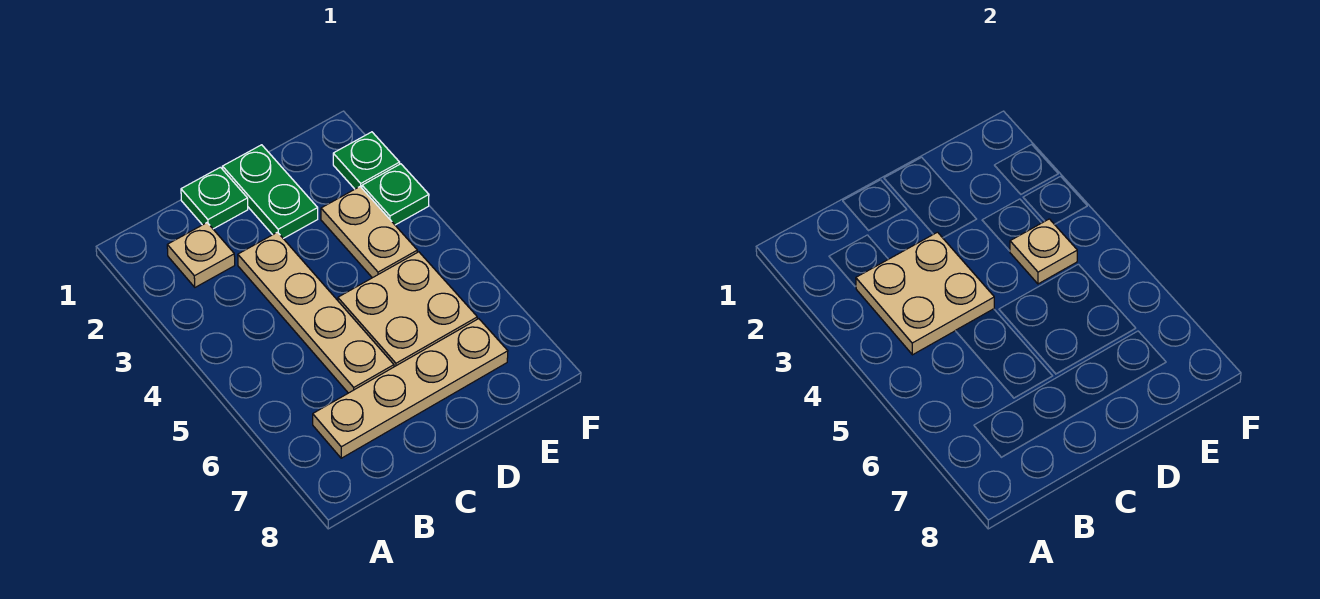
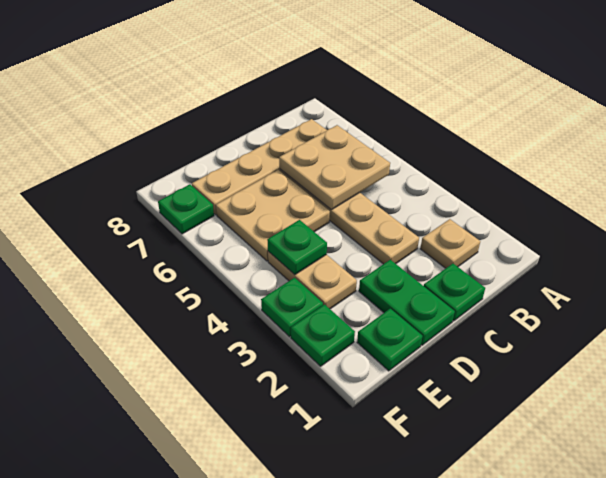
tan plate B3:C4 level 2 -> tan plate B5:C6 level 2
none -> green plate E1 level 1
tan plate E4 level 2 -> green plate E4 level 2
none -> green plate F7 level 1

